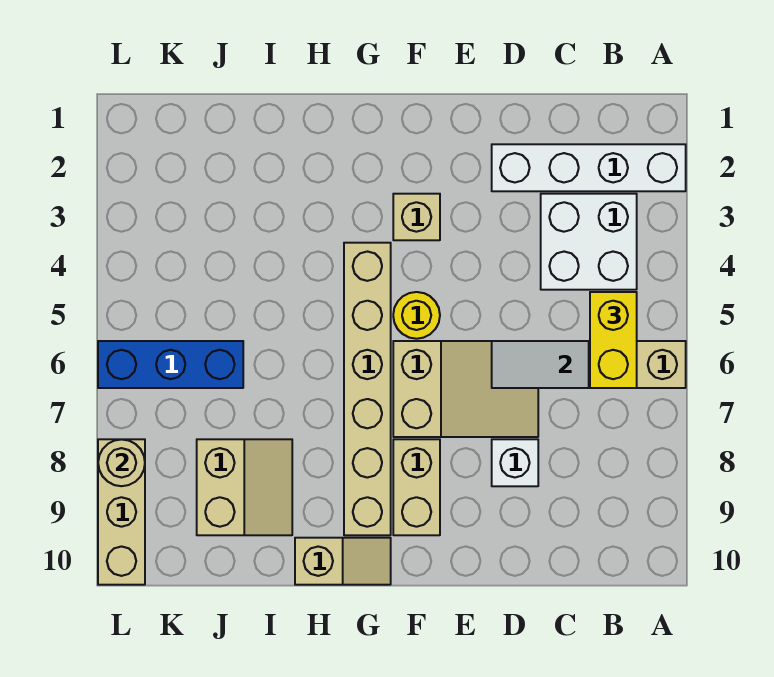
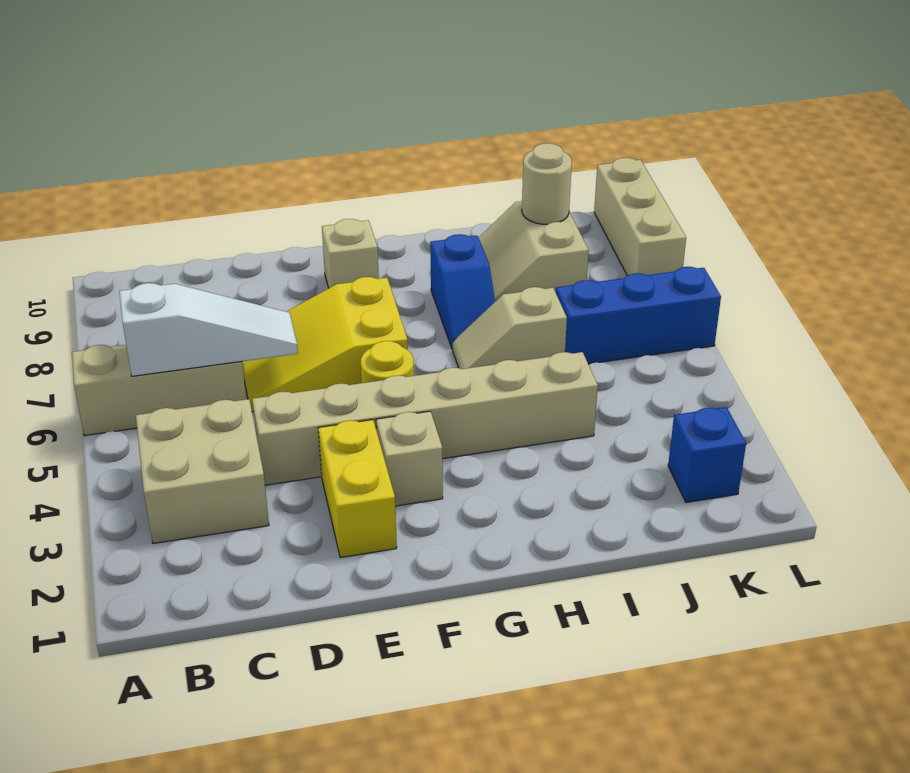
white brick A2:D2 level 1 -> none
white brick B3:C4 level 1 -> tan brick B3:C4 level 1
yellow brick B5:B6 level 3 -> yellow brick E2:E3 level 1
tan slope D6:F7 level 1 top F -> yellow slope D6:F7 level 1 top F
white brick D8 level 1 -> none
tan brick F8:F9 level 1 -> tan brick F9 level 1
tan brick G4:G9 level 1 -> tan brick D4:I4 level 1
tan slope G10:H10 level 1 top H -> tan slope H6:I6 level 1 top I
none -> blue slope H7:H8 level 1 top 8
none -> blue brick K2 level 1
tan round brick L8 level 2 -> tan round brick J9 level 2

